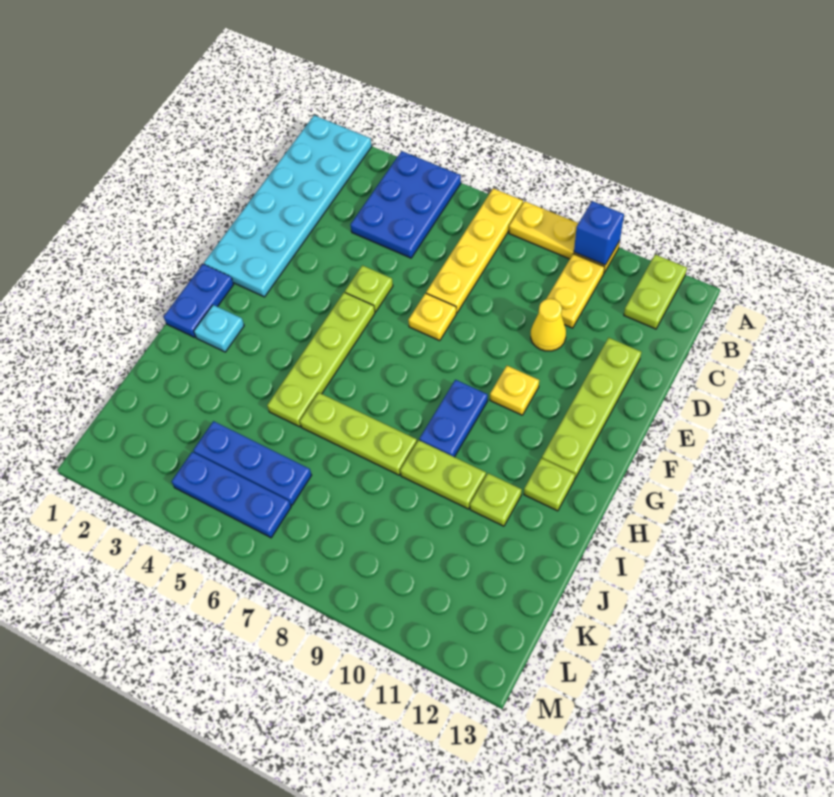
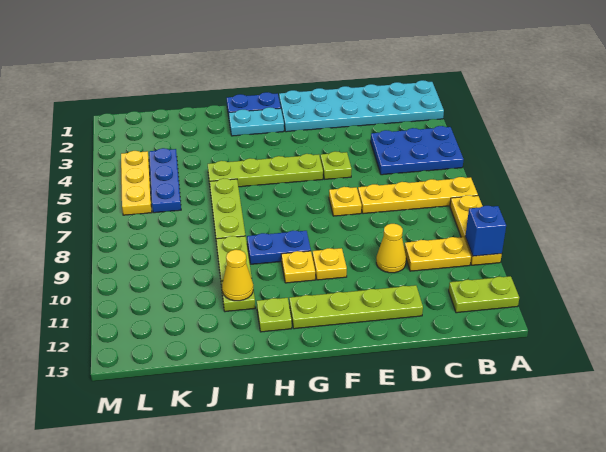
none -> yellow plate G10 level 1
cyan plate H2 level 1 -> cyan plate G2:H2 level 1
none -> yellow cone I11 level 2
blue plate L4:L6 level 1 -> yellow plate L4:L6 level 1

